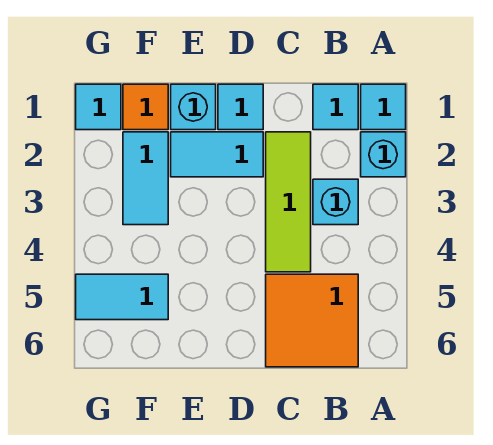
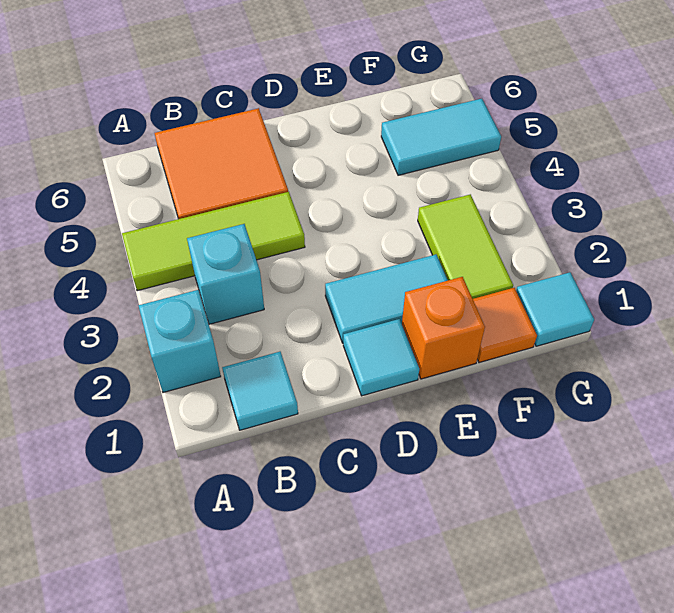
cyan tile A1 level 1 -> none
lime tile C2:C4 level 1 -> lime tile A4:C4 level 1
cyan brick E1 level 1 -> orange brick E1 level 1
cyan tile F2:F3 level 1 -> lime tile F2:F3 level 1

